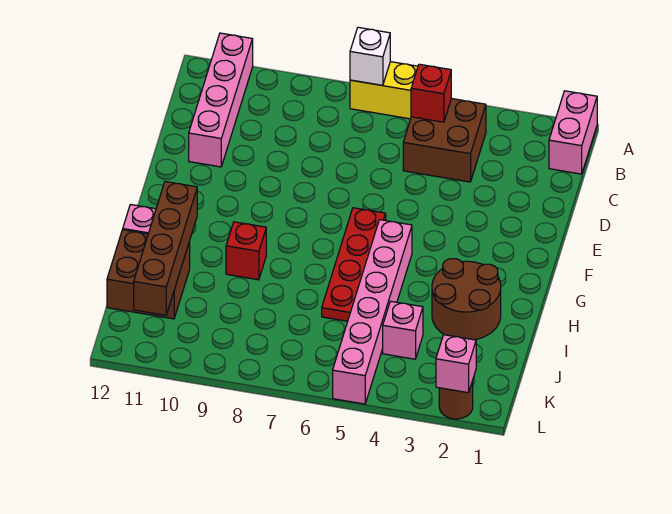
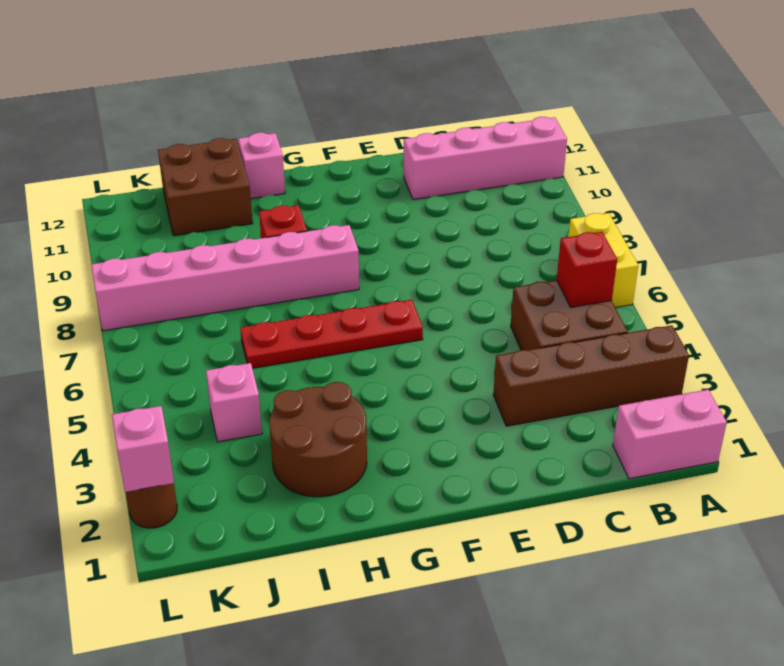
white brick A7 level 2 -> none
pink brick G5:L5 level 1 -> pink brick G8:L8 level 1
brown brick H11:K11 level 2 -> brown brick A3:D3 level 1

